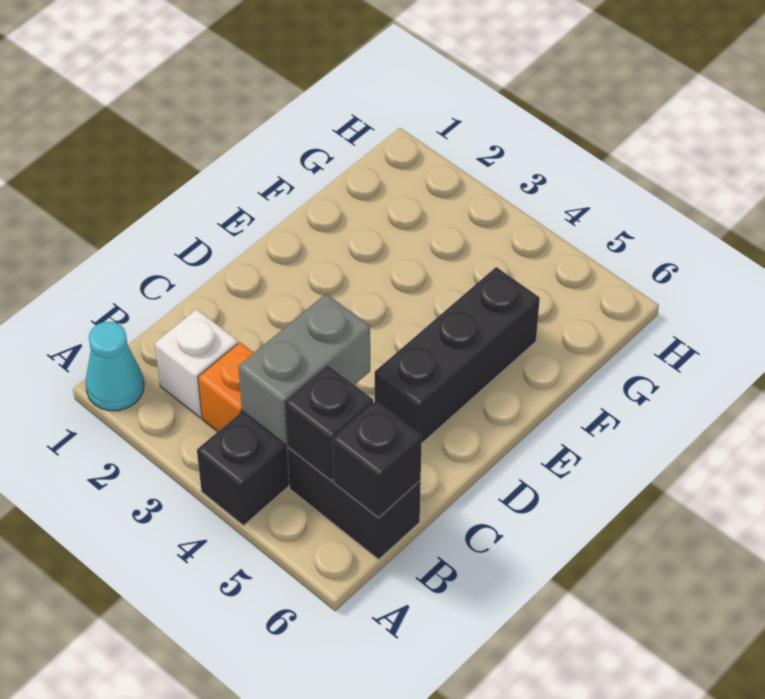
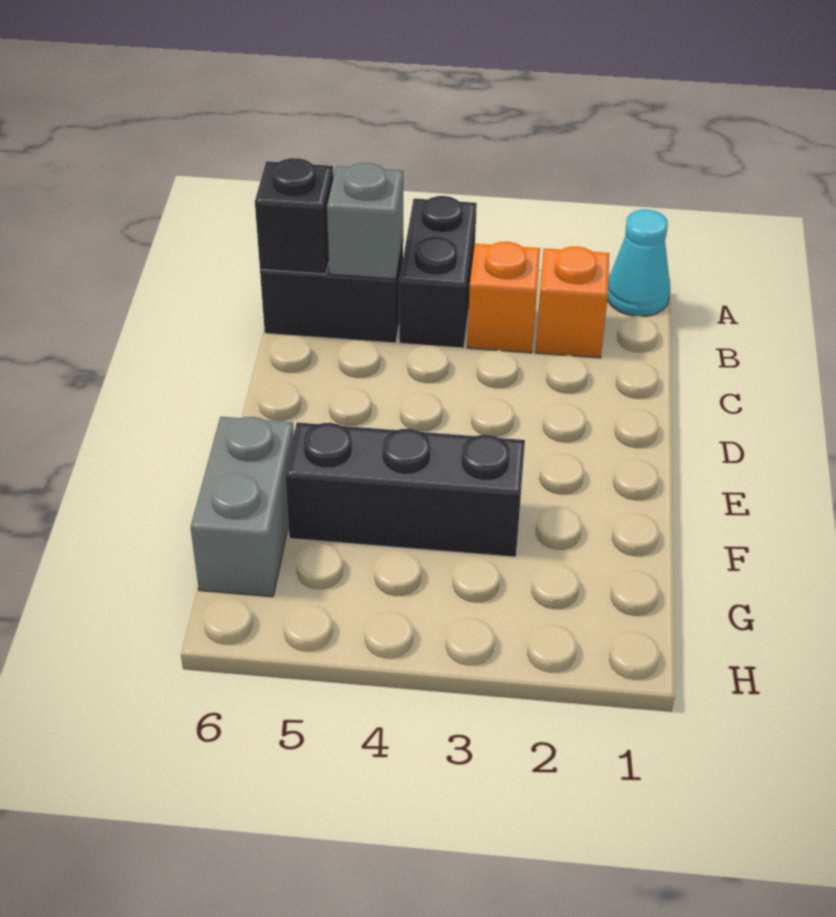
white brick B2 level 1 -> orange brick B2 level 1
grey brick B4:C4 level 2 -> grey brick F6:G6 level 1
black brick B5 level 2 -> grey brick B5 level 2
black brick D5:F5 level 1 -> black brick F3:F5 level 1

